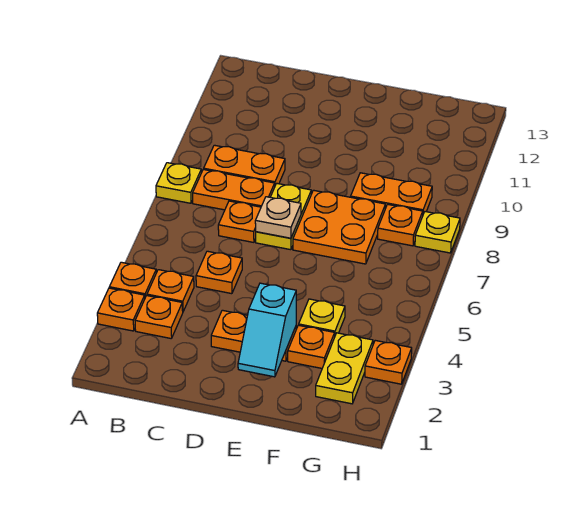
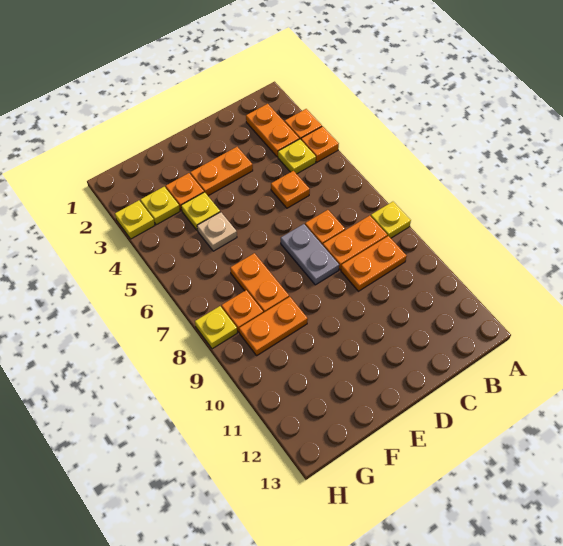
orange plate B3 level 1 -> orange plate B2:B3 level 1
orange plate B4 level 1 -> yellow plate B4 level 1
yellow plate D7:D8 level 1 -> grey plate D7:D8 level 1
tan plate D7 level 2 -> tan plate F5 level 1
cyan slope E2:E3 level 2 top 3 -> none
orange plate E7:F8 level 1 -> orange plate F7:F8 level 1
yellow plate G2:G3 level 1 -> yellow plate G3 level 1
orange plate H3 level 1 -> yellow plate H3 level 1

